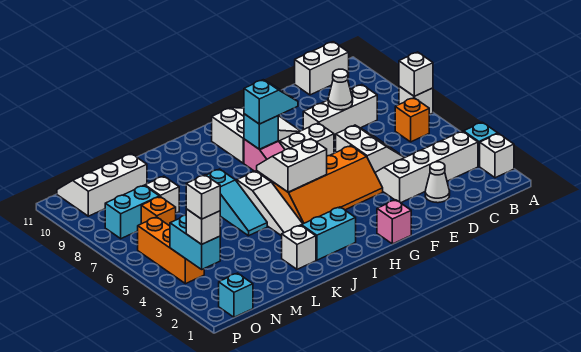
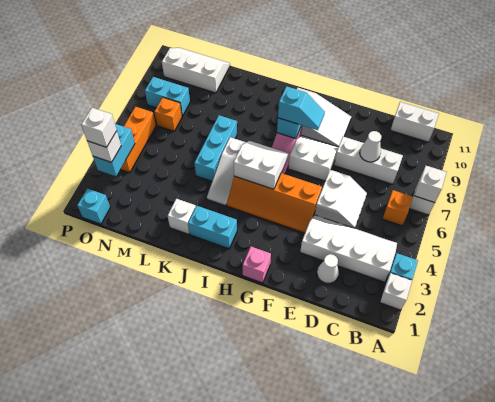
cyan slope K5:K7 level 1 top 7 -> cyan brick K5:K7 level 1
white brick M8 level 1 -> none

